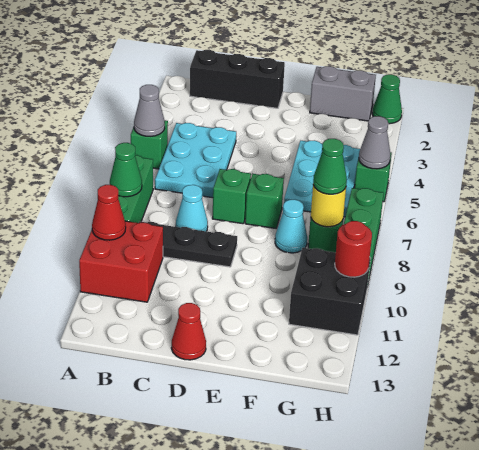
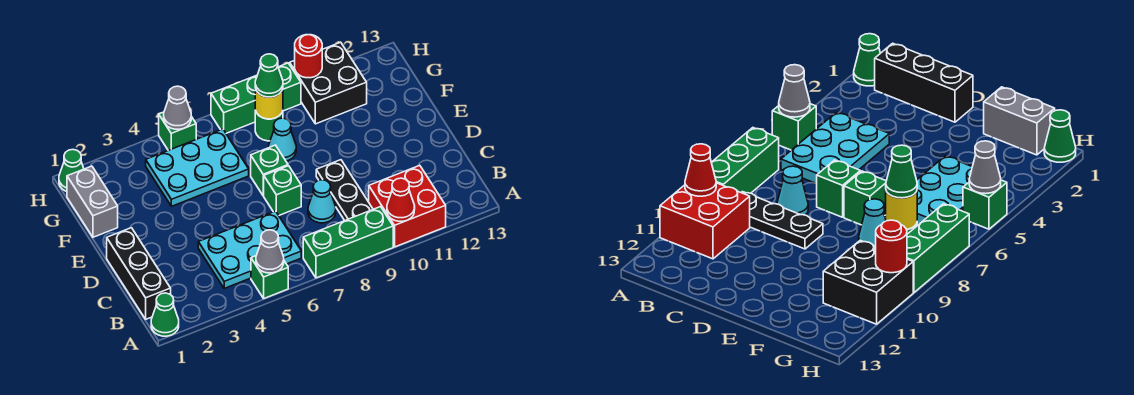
green cone A8 level 2 -> green cone A1 level 1
red cone D13 level 1 -> none

